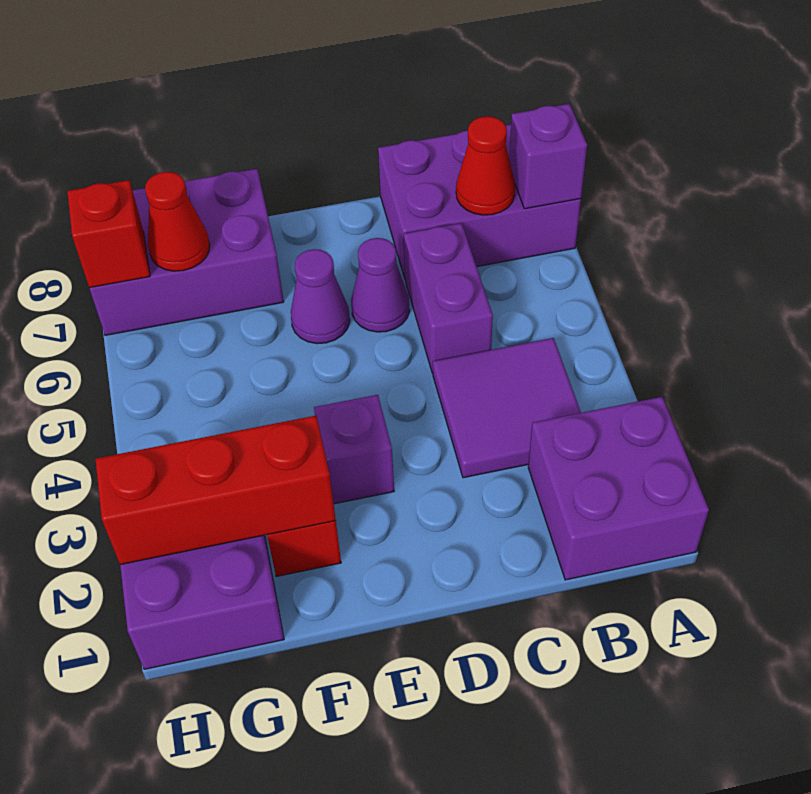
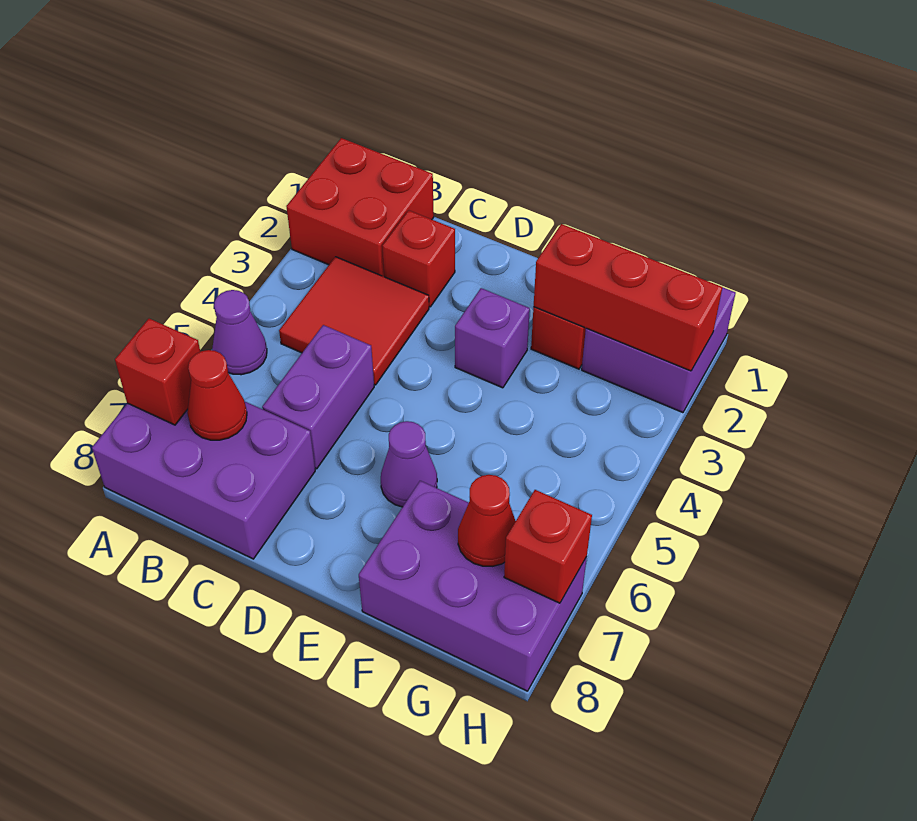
purple brick A1:B2 level 1 -> red brick A1:B2 level 1
purple brick A7 level 2 -> red brick A7 level 2
purple tile B3:C4 level 1 -> red tile B3:C4 level 1
none -> red brick C2 level 1
purple cone D6 level 1 -> purple cone A5 level 1

